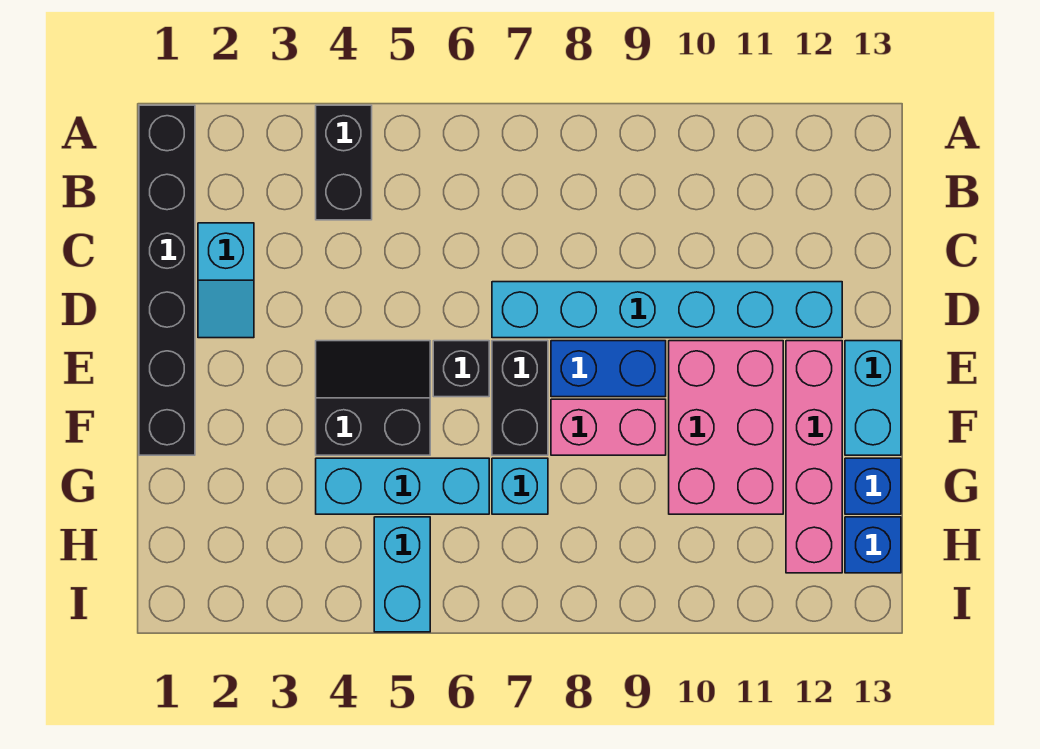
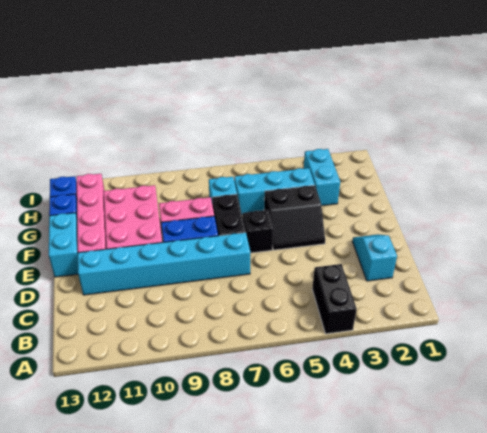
black brick A1:F1 level 1 -> none
cyan brick H5:I5 level 1 -> cyan brick G3:H3 level 1

